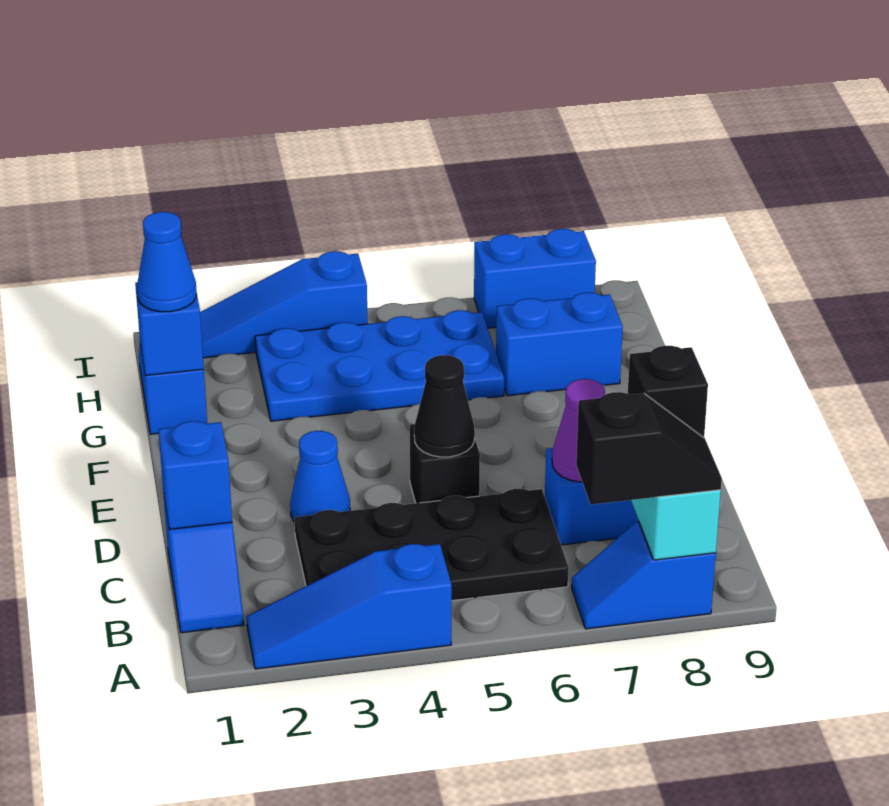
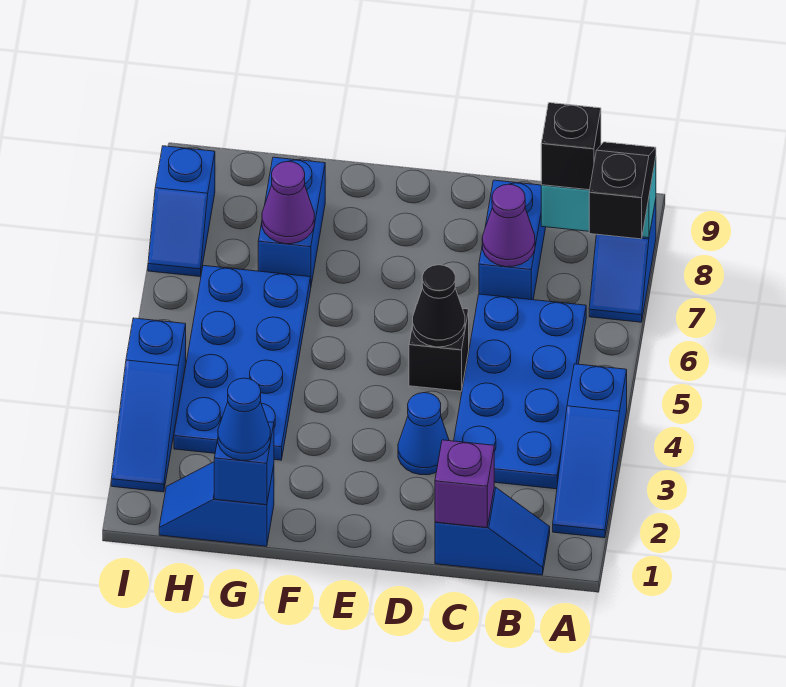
black plate B3:C6 level 1 -> blue plate B3:C6 level 1
blue brick C1 level 2 -> purple brick C1 level 2
none -> purple cone G7 level 2
blue brick I7:I8 level 1 -> blue slope I7:I8 level 1 top 8

